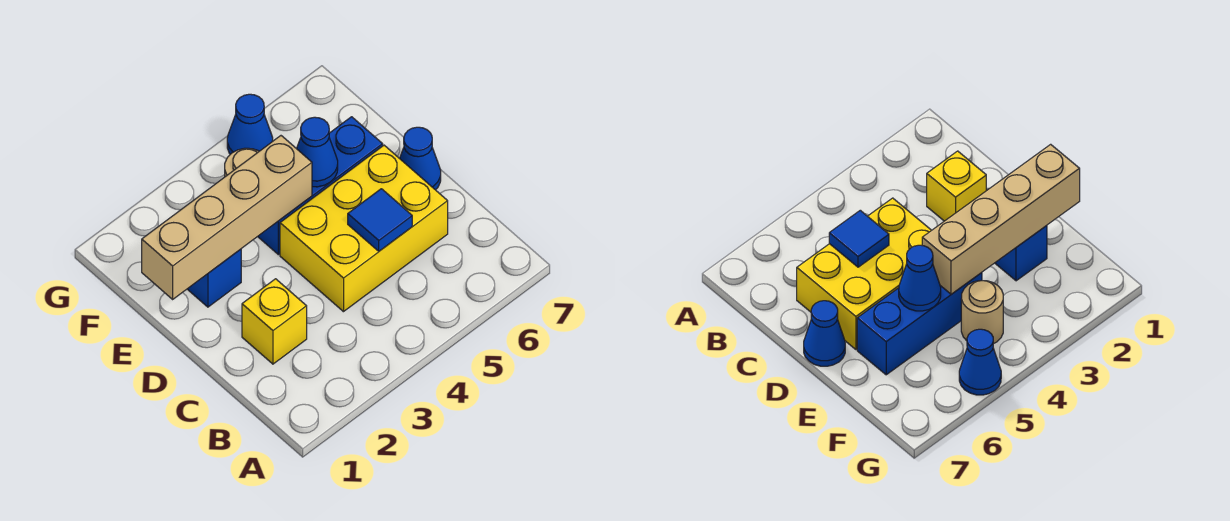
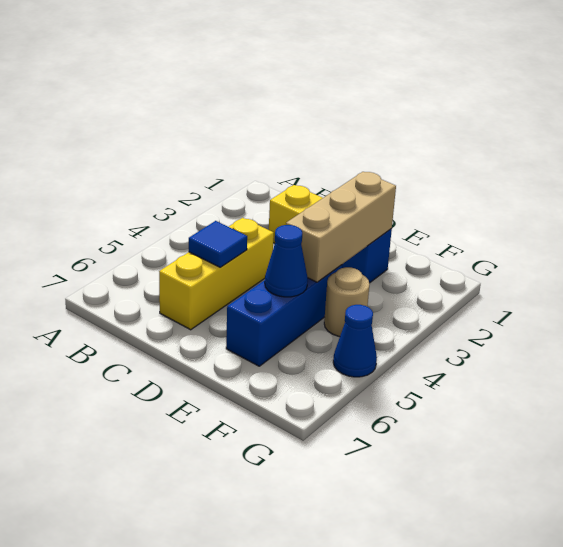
yellow brick C4:D6 level 1 -> yellow brick C4:C6 level 1
blue cone D7 level 1 -> none
tan brick E1:E4 level 2 -> tan brick E2:E4 level 2

